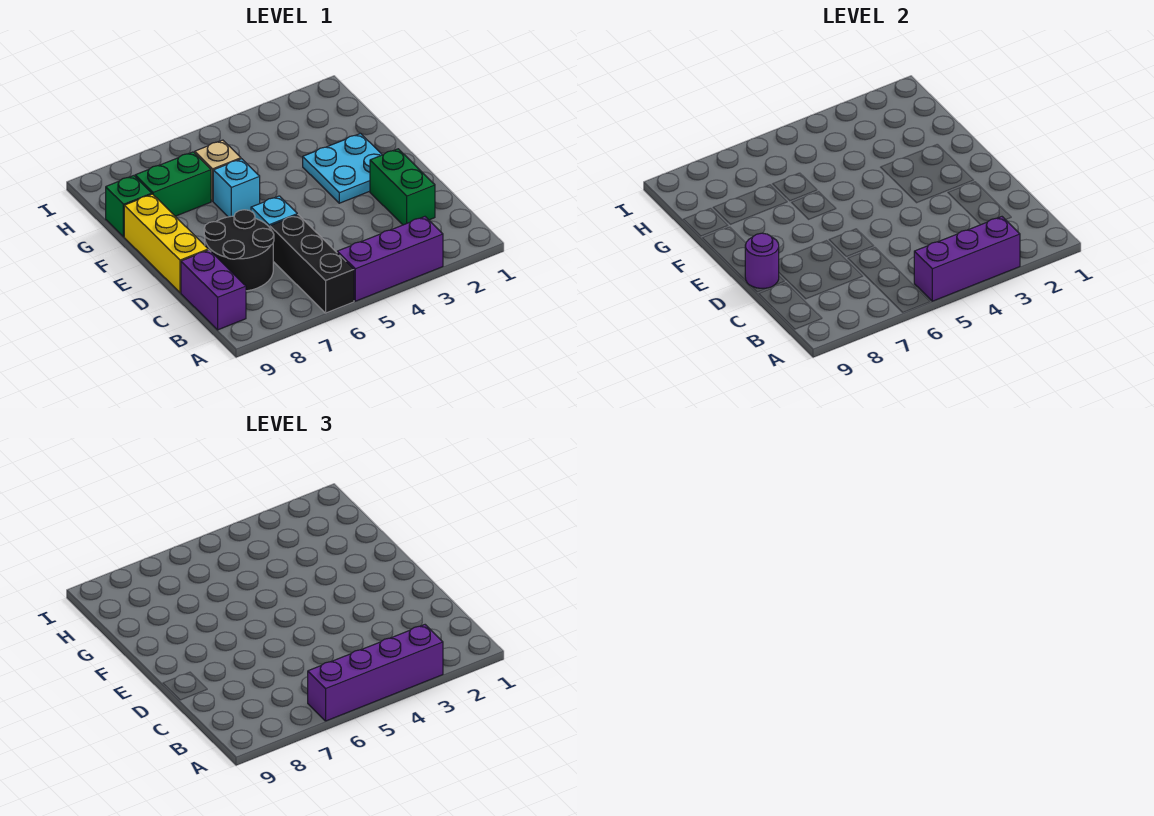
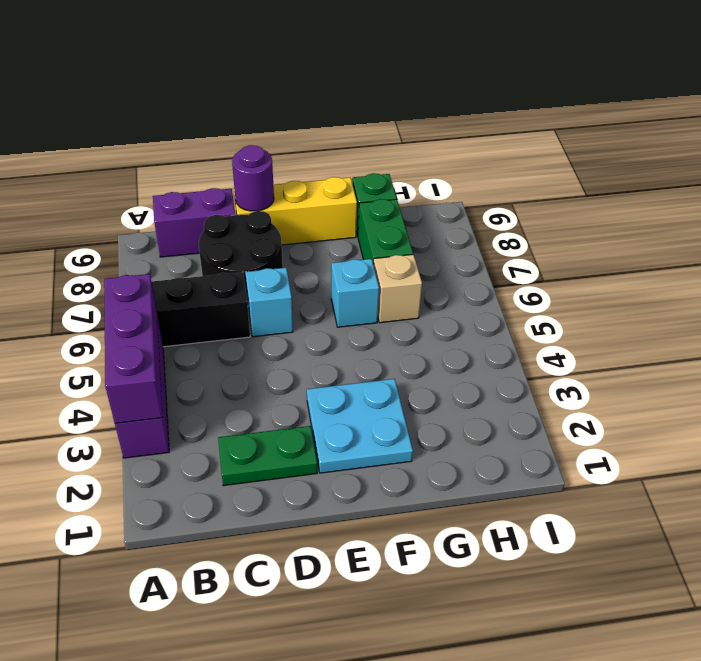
purple brick A3:A6 level 3 -> none
green brick C2:D2 level 1 -> green plate C2:D2 level 1

